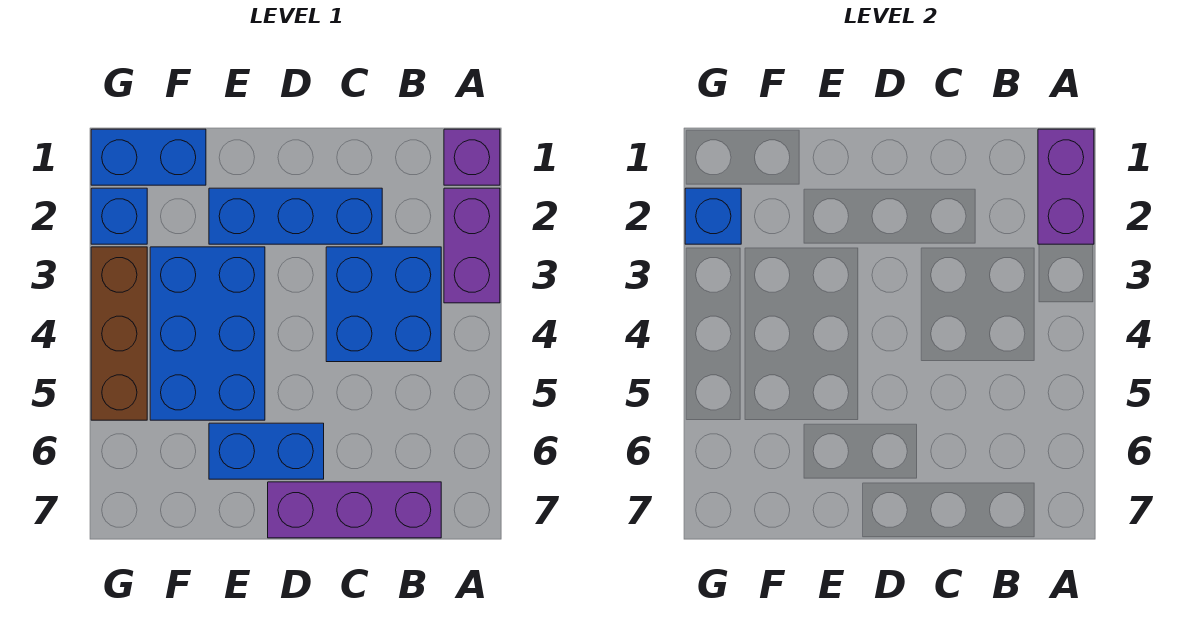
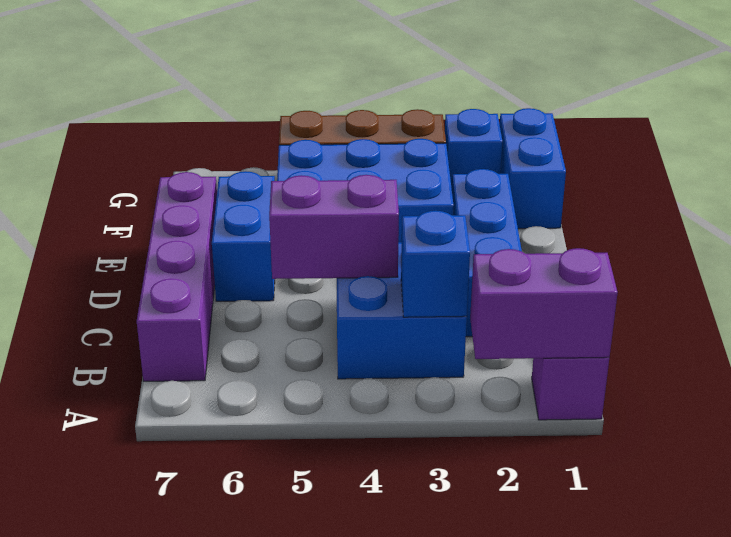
purple brick A2:A3 level 1 -> purple brick C4:C5 level 2
purple brick B7:D7 level 1 -> purple brick B7:E7 level 1
blue brick G2 level 2 -> blue brick B3 level 2

